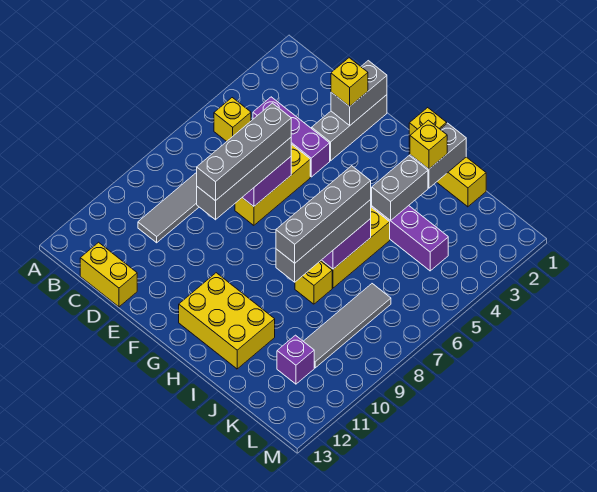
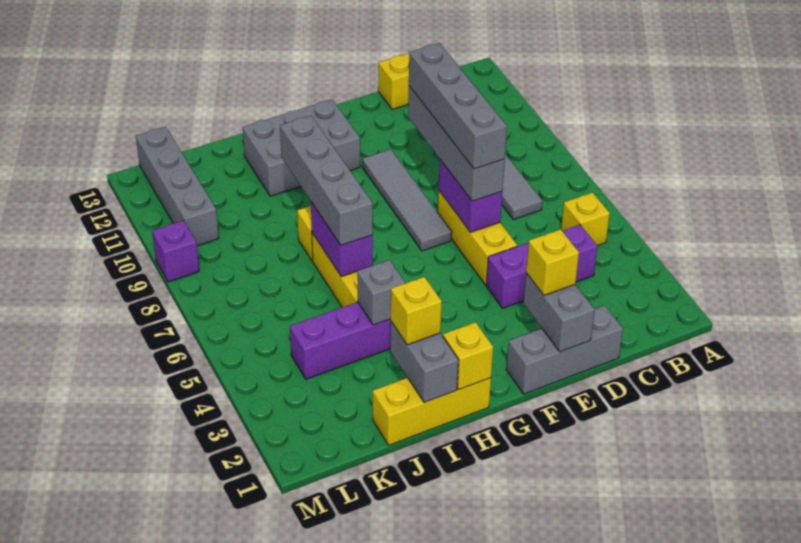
grey brick E1:E3 level 1 -> grey brick D1:F1 level 1
yellow brick G11:I12 level 1 -> grey brick G11:I12 level 1
grey brick I3:I4 level 2 -> grey brick I4 level 2
grey brick I6:I9 level 4 -> grey brick L10:L13 level 1
grey tile K7:K10 level 1 -> grey tile F7:F10 level 1
purple brick K11 level 1 -> purple brick M9 level 1

